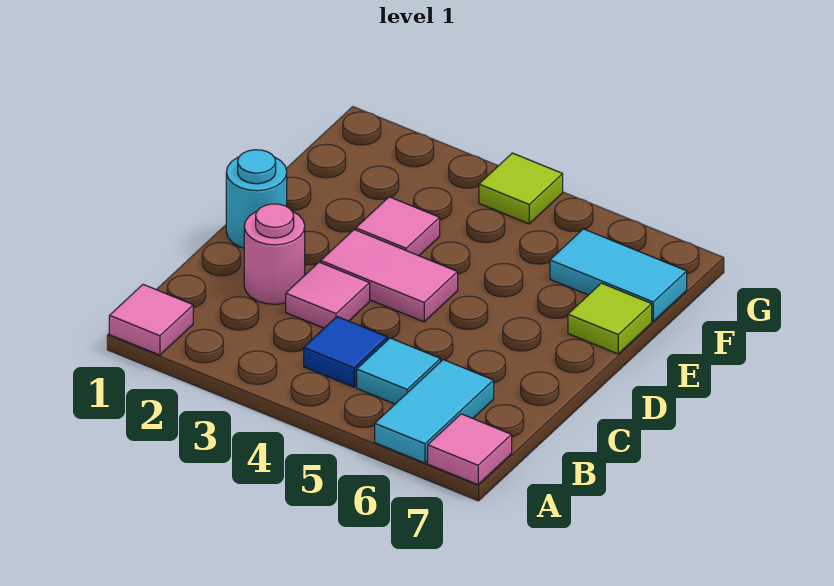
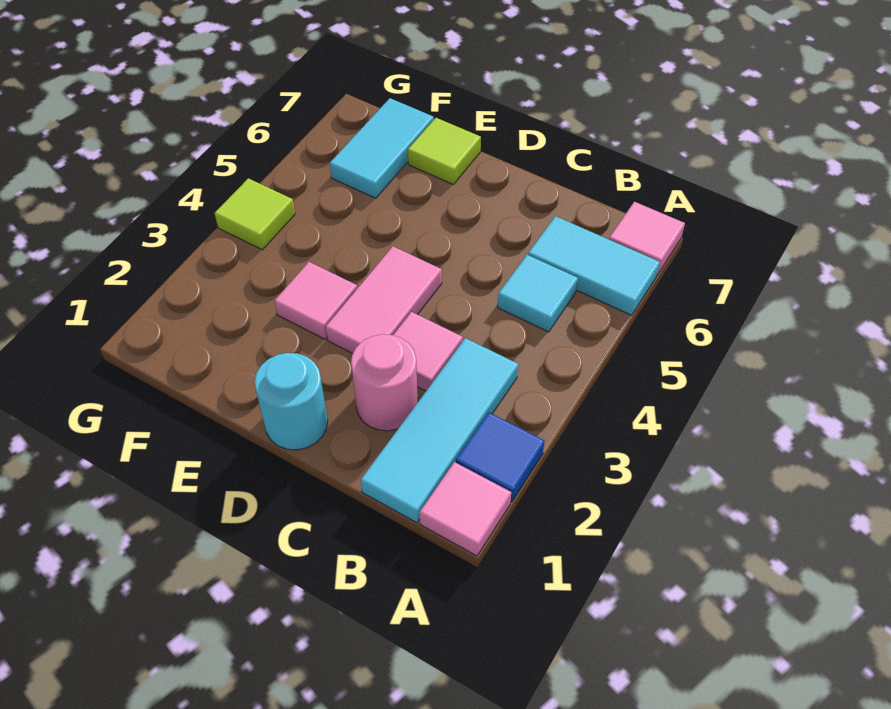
none -> cyan tile B1:B3 level 1
blue tile B4 level 1 -> blue tile A2 level 1

